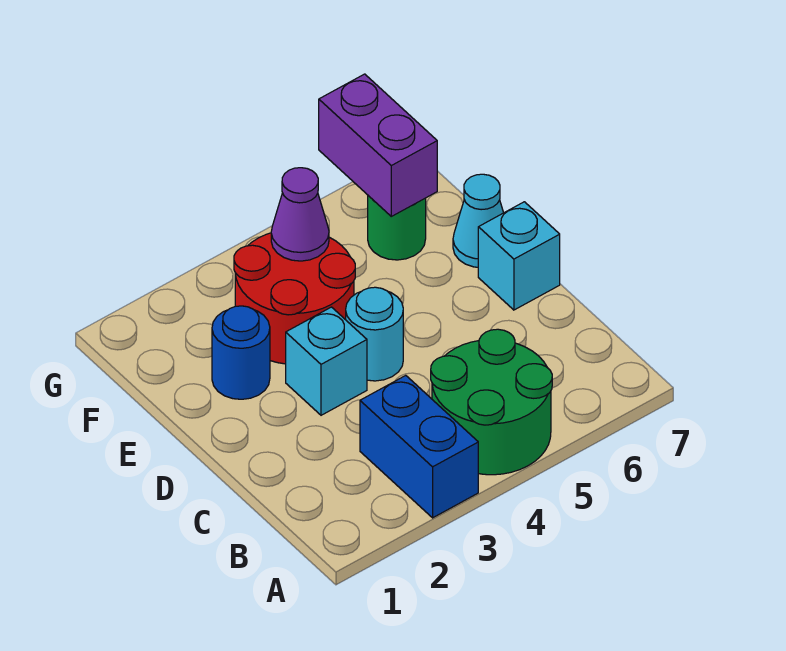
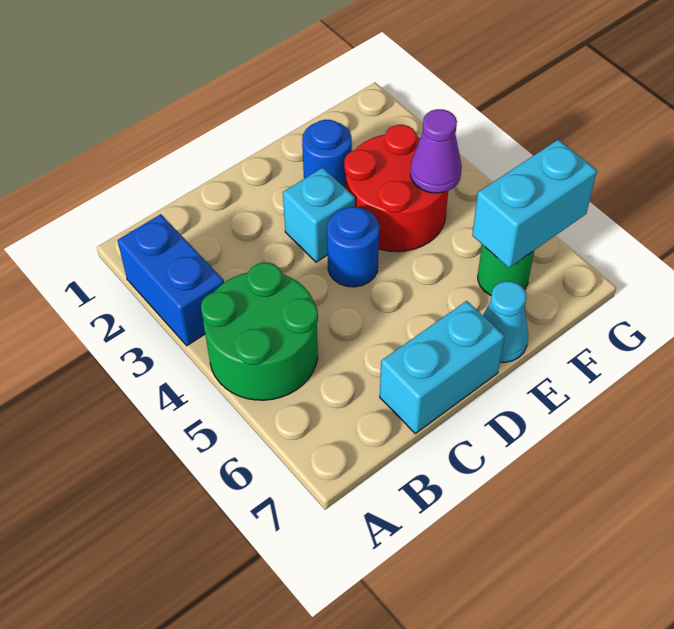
blue brick A3:B3 level 1 -> blue brick A2:A3 level 1
cyan round brick D4 level 1 -> blue round brick D4 level 1
cyan brick D7 level 1 -> cyan brick C7:D7 level 1
purple brick F6:G6 level 2 -> cyan brick F6:G6 level 2

